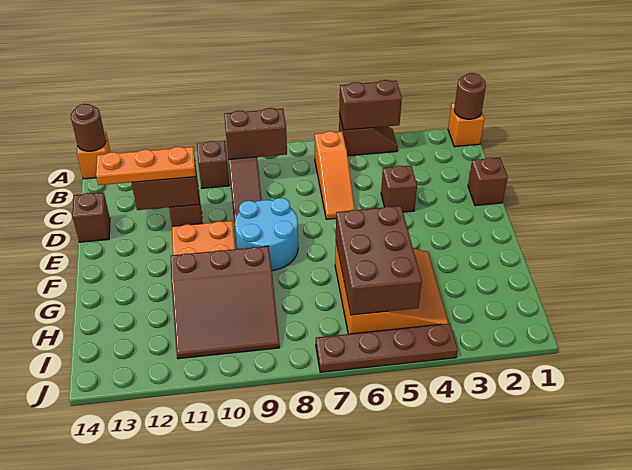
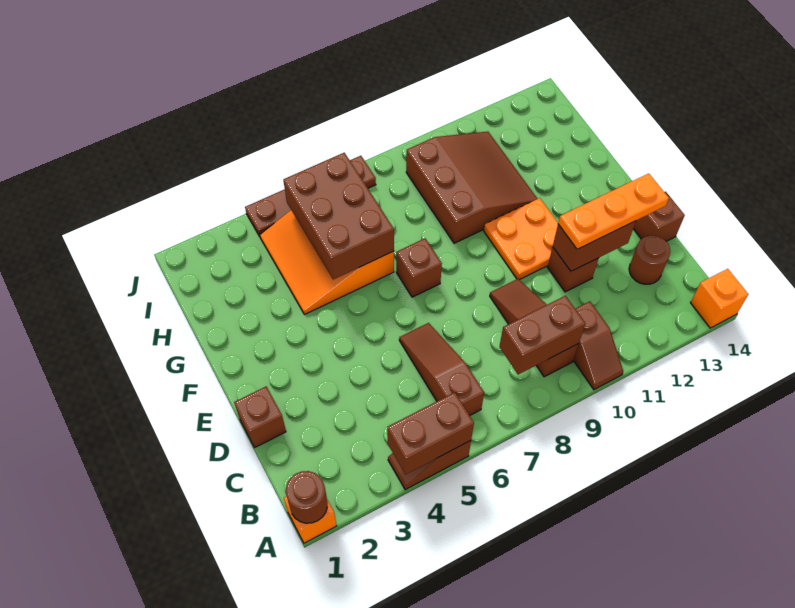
brown round brick A14 level 2 -> brown round brick C13 level 1
orange slope B6:D6 level 1 top B -> brown slope B6:D6 level 1 top B
brown brick D4 level 1 -> brown brick F7 level 1
cyan round brick E8:F9 level 1 -> none
brown slope G9:I11 level 1 top G -> brown slope G9:I11 level 1 top 9

